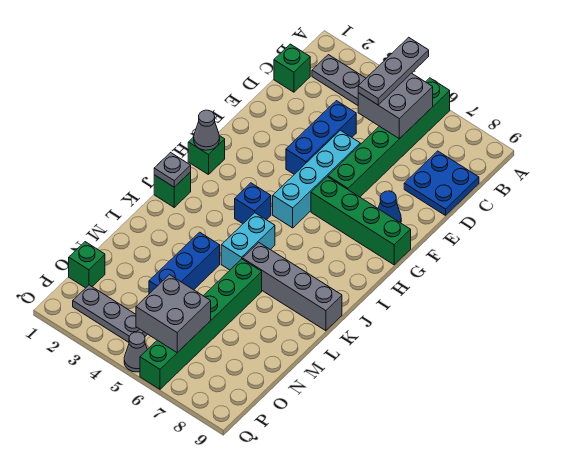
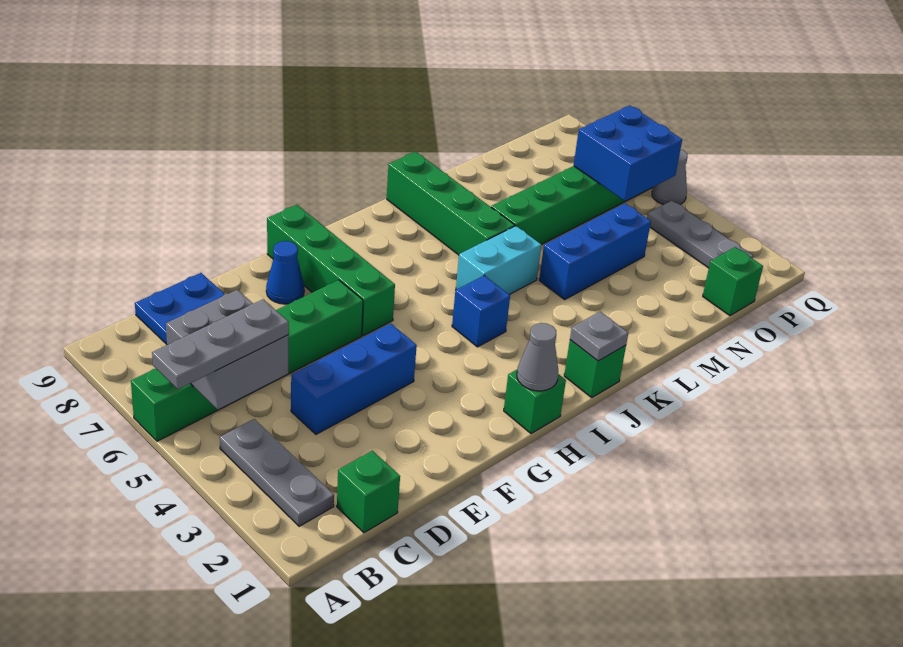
cyan brick E5:H5 level 1 -> none
grey brick K6:K9 level 1 -> green brick K6:K9 level 1
grey brick O5:P6 level 2 -> blue brick O5:P6 level 2

